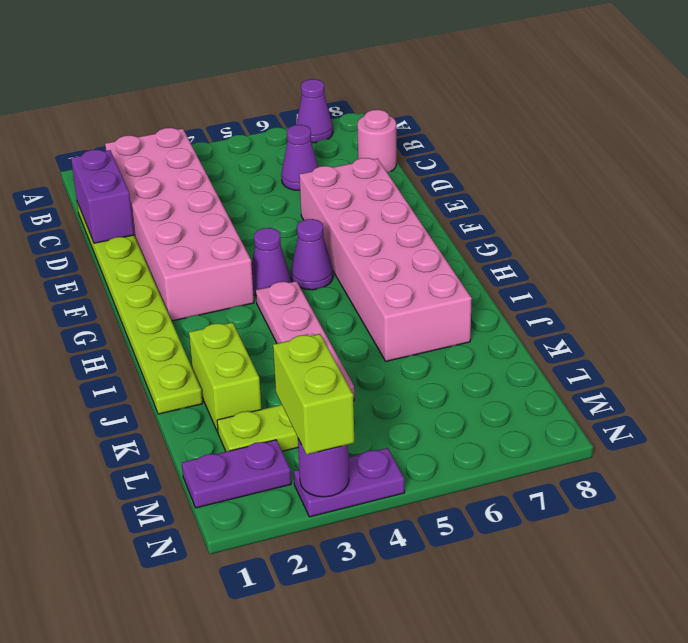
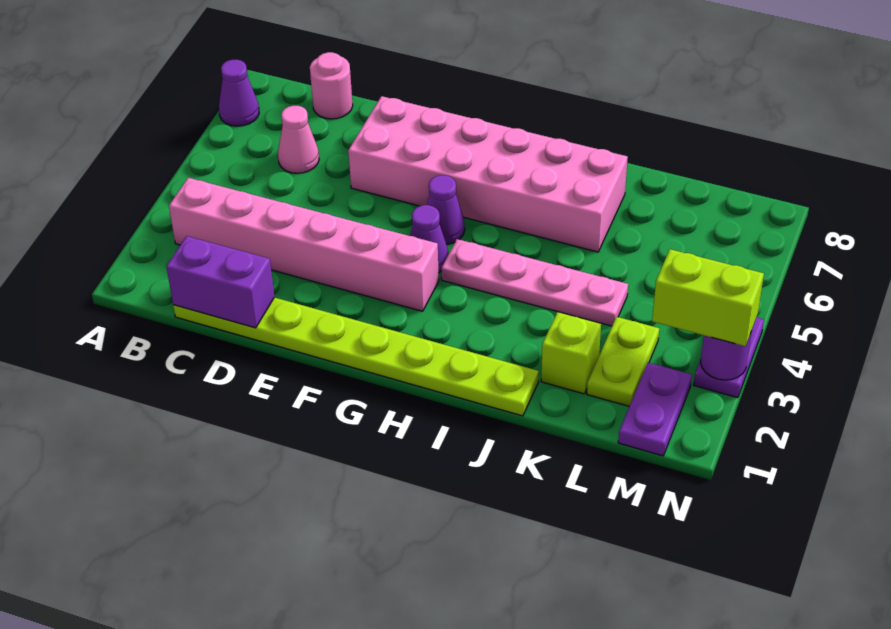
pink brick B2:G3 level 1 -> pink brick B3:G3 level 1
purple cone C6 level 1 -> pink cone C6 level 1
lime brick J2:K2 level 1 -> lime brick K2 level 1

